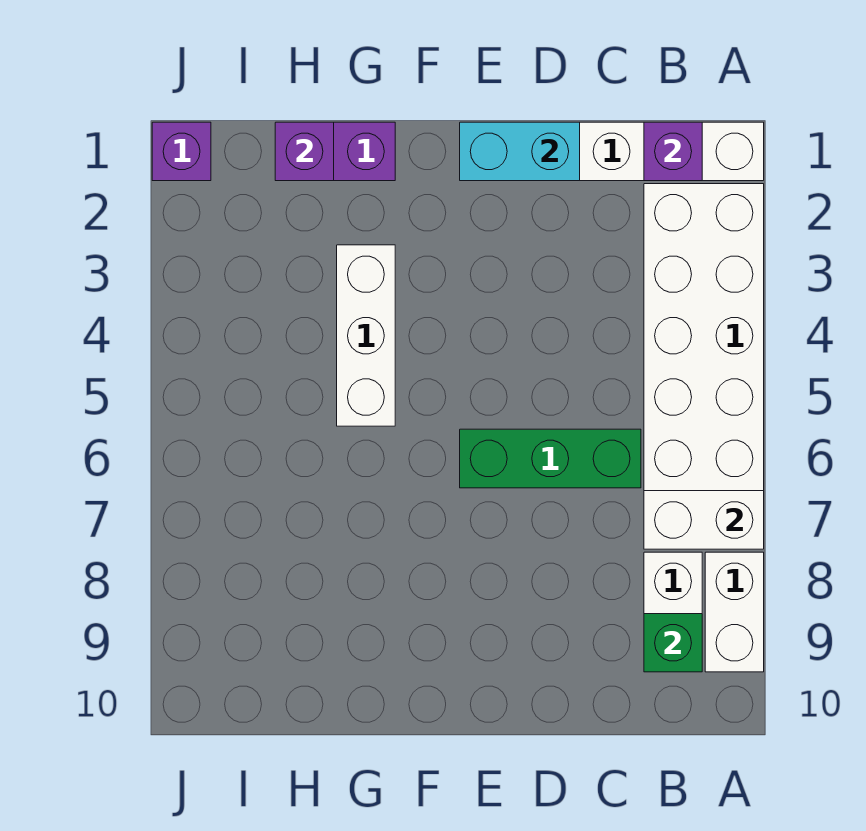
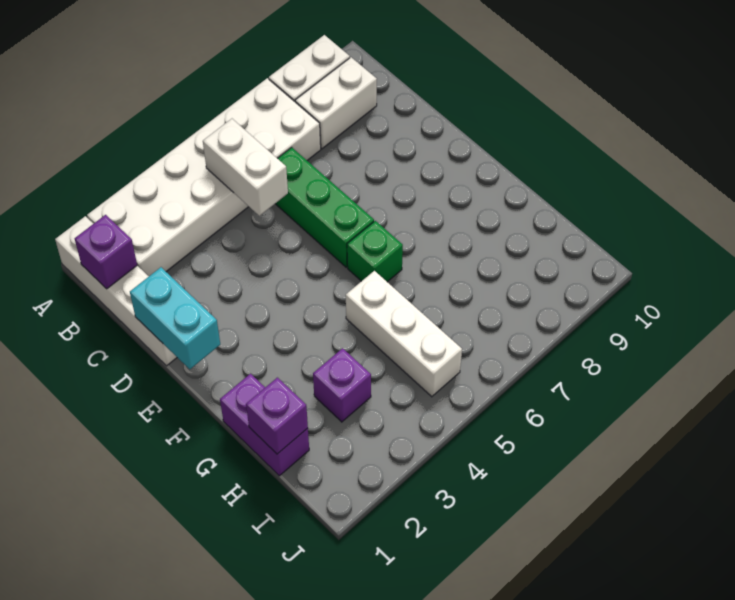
white brick A7:B7 level 2 -> white brick B5:C5 level 2
green brick B9 level 2 -> green brick F6 level 1
white brick G3:G5 level 1 -> white brick G5:I5 level 1
purple brick J1 level 1 -> purple brick H3 level 1

